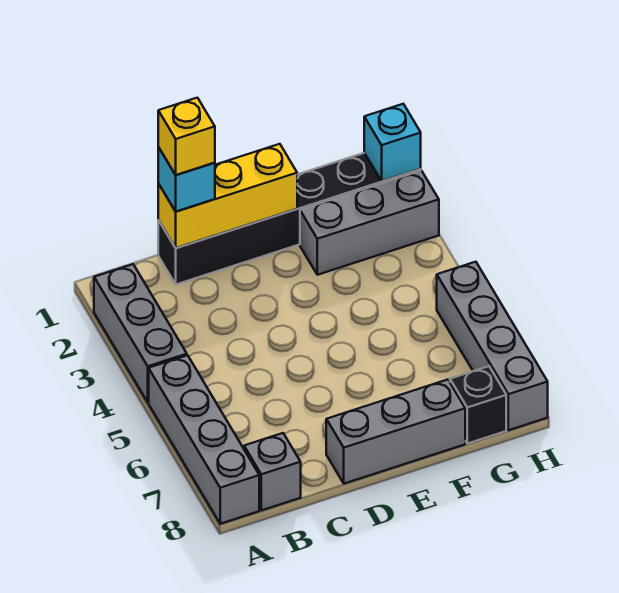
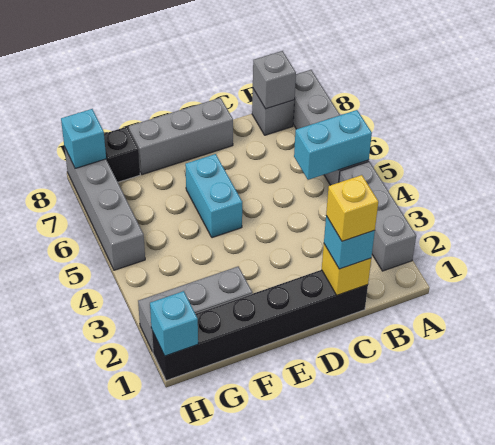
none -> cyan brick A5:B5 level 2
none -> grey brick B8 level 2
yellow brick C1:E1 level 2 -> yellow brick C1 level 2
none -> cyan brick E5:E6 level 1
none -> cyan brick H8 level 2

